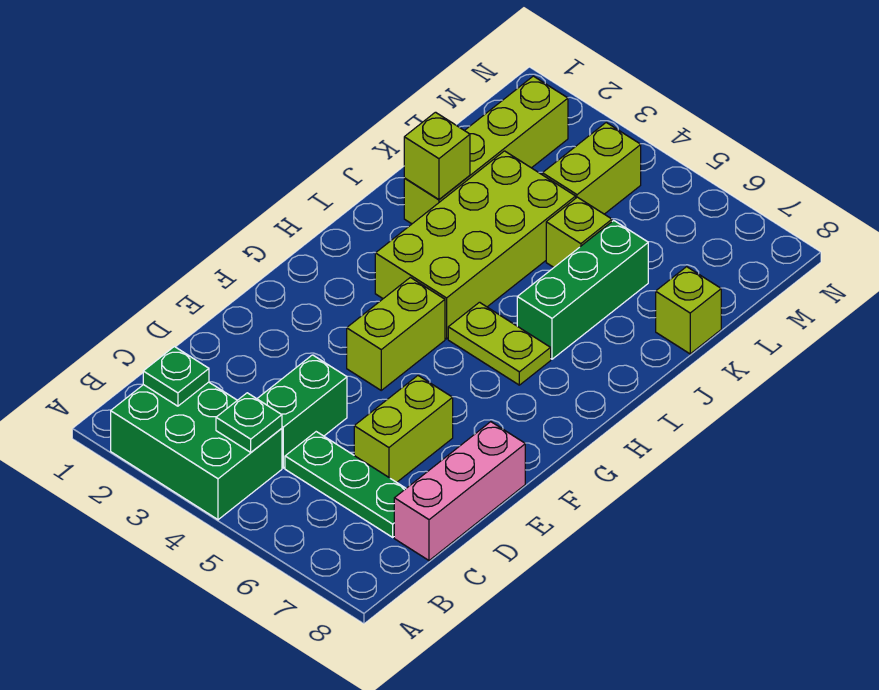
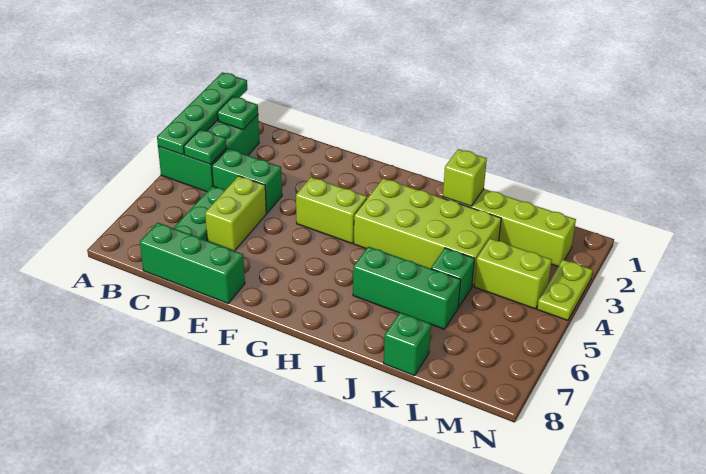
none -> green plate A1:A4 level 2
pink brick C8:E8 level 1 -> green brick C8:E8 level 1
lime brick D6:E6 level 1 -> lime brick D5:D6 level 1
lime plate H5:H6 level 1 -> lime plate N3:N4 level 1
lime brick K5 level 1 -> green brick K5 level 1
lime brick K8 level 1 -> green brick K8 level 1

